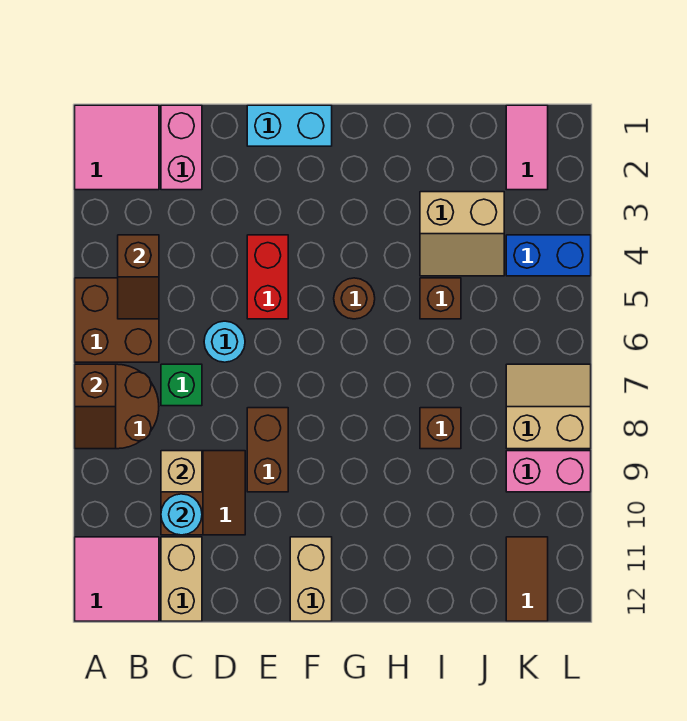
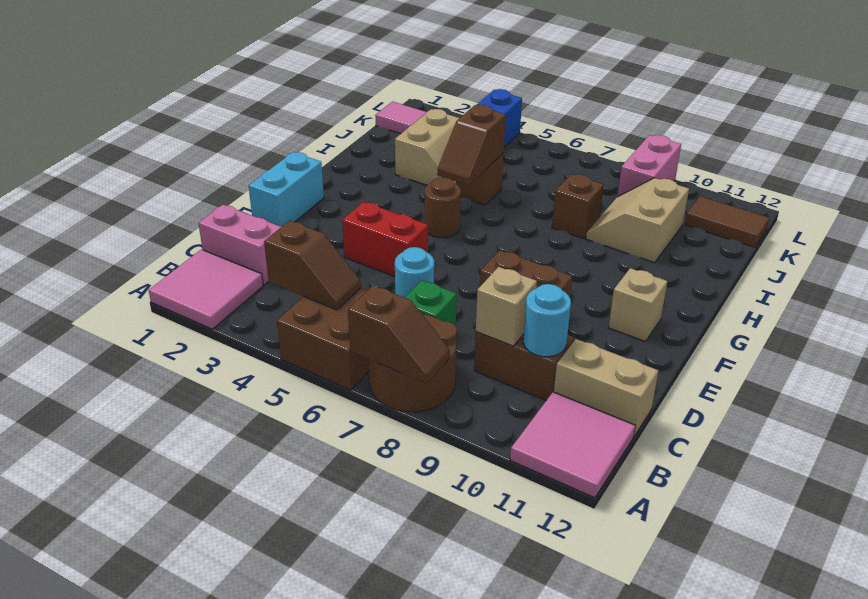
tan brick F11:F12 level 1 -> tan brick F11 level 1
none -> brown slope H5:I5 level 2 top I
tan slope K7:L8 level 1 top 8 -> tan slope I9:J10 level 1 top 10

